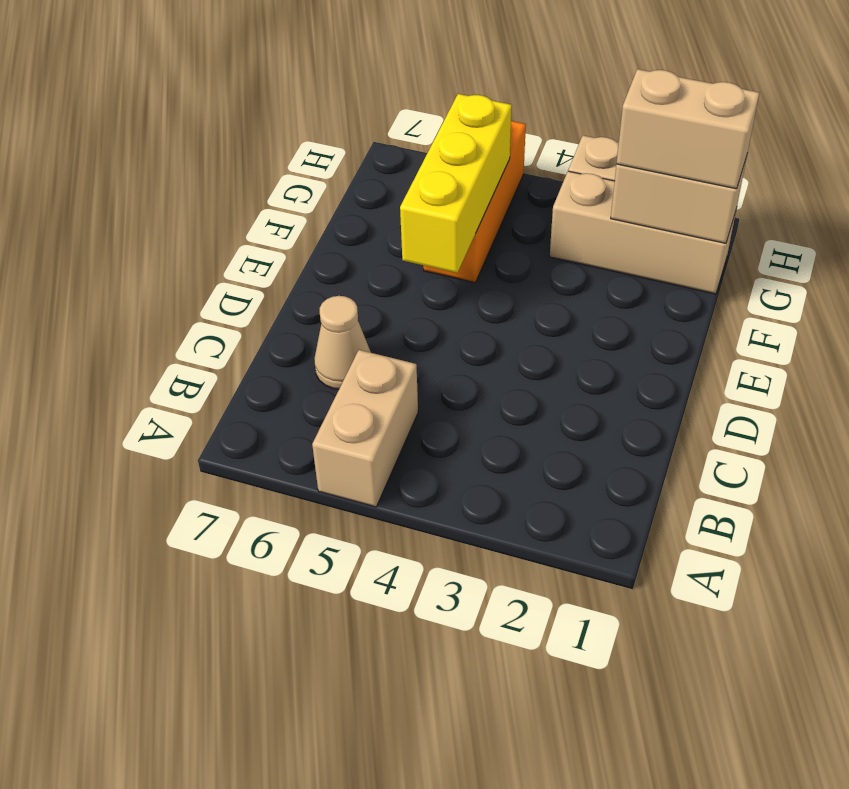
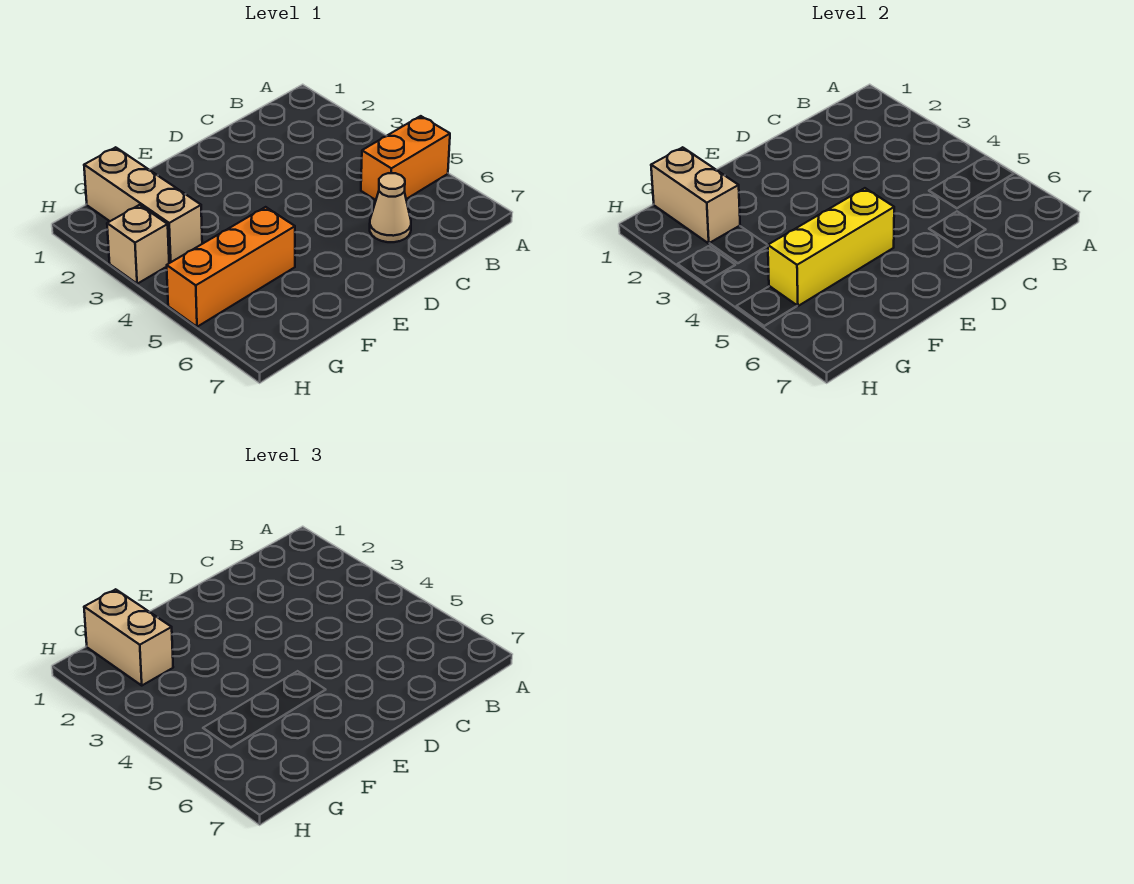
tan brick A5:B5 level 1 -> orange brick A5:B5 level 1

